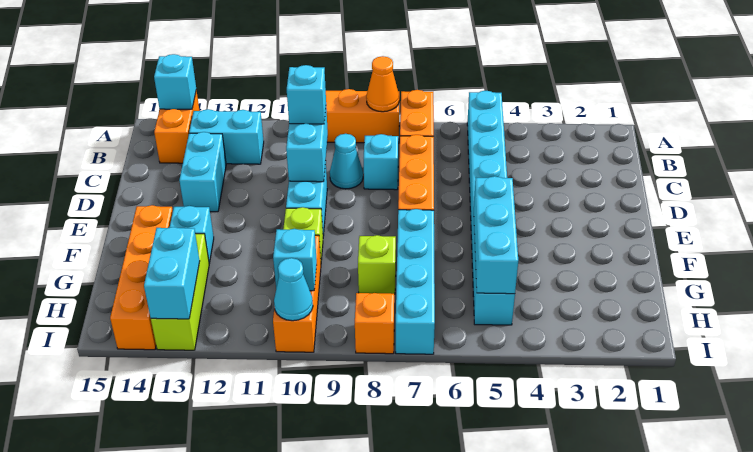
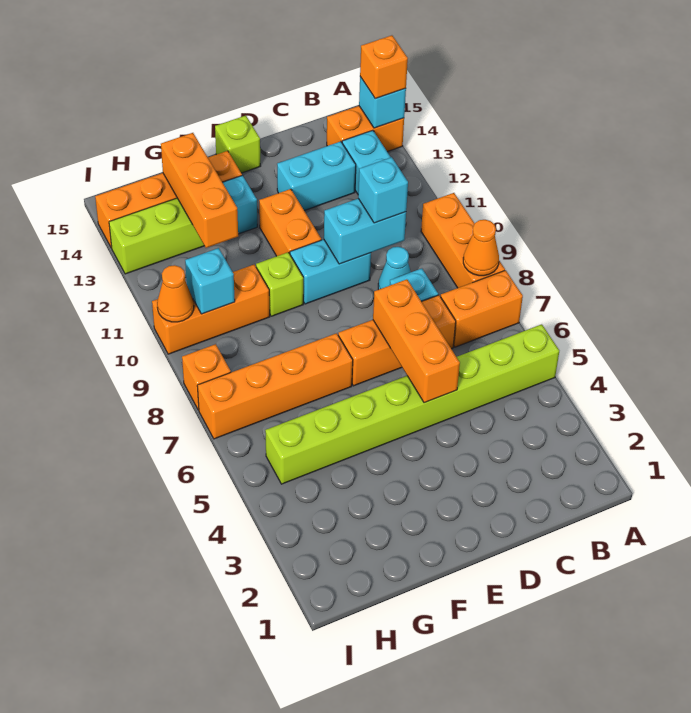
cyan brick A5:H5 level 1 -> lime brick A5:H5 level 1
none -> orange brick A14 level 3
none -> orange brick D5:D7 level 2
none -> orange brick E11:E12 level 1
cyan brick F5:H5 level 2 -> none
cyan brick F7:I7 level 1 -> orange brick F7:I7 level 1
lime brick G8 level 1 -> lime brick E15 level 1
none -> orange brick G12:G14 level 2
cyan brick H13:I13 level 2 -> none
cyan cone I10 level 2 -> orange cone I10 level 2

